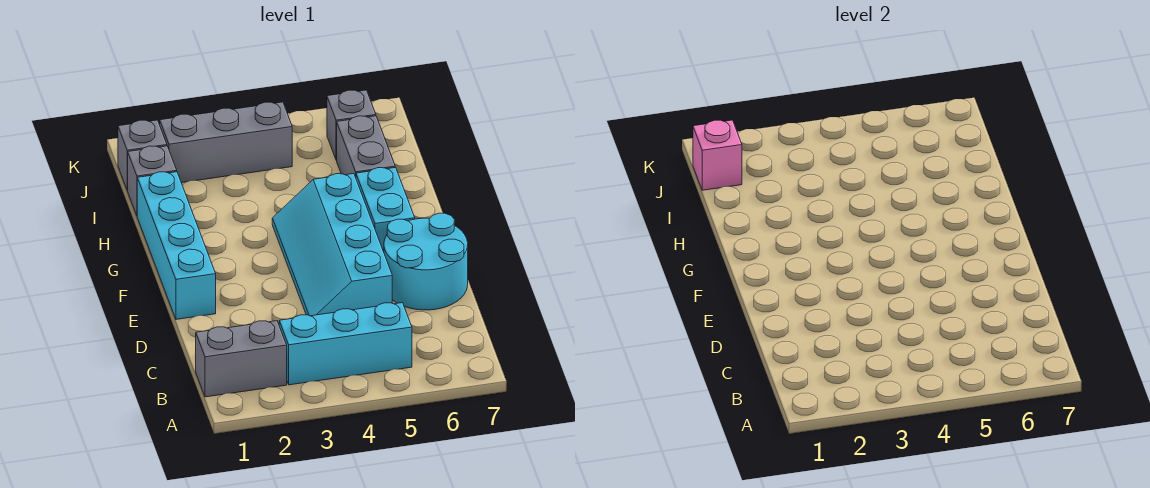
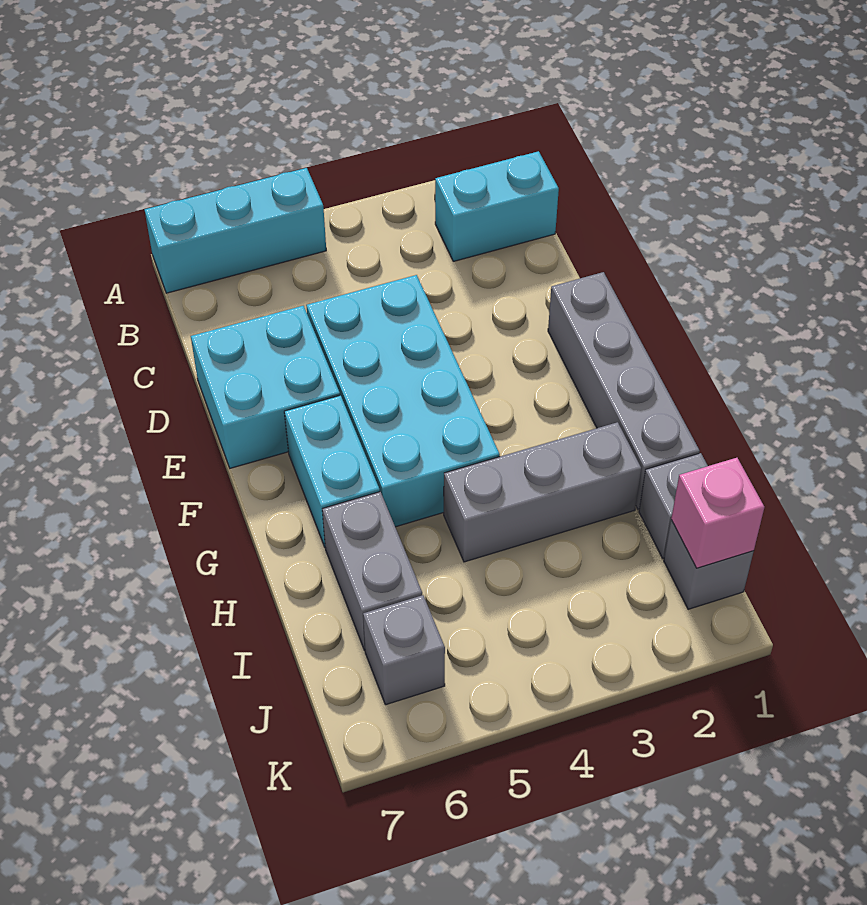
grey brick B1:B2 level 1 -> cyan brick B1:B2 level 1
cyan brick B3:B5 level 1 -> cyan brick A5:A7 level 1
cyan slope D4:G5 level 1 top 5 -> cyan brick D4:G5 level 1
cyan round brick D6:E7 level 1 -> cyan brick D6:E7 level 1
cyan brick E1:H1 level 1 -> grey brick E1:H1 level 1
grey brick J2:J4 level 1 -> grey brick H2:H4 level 1

